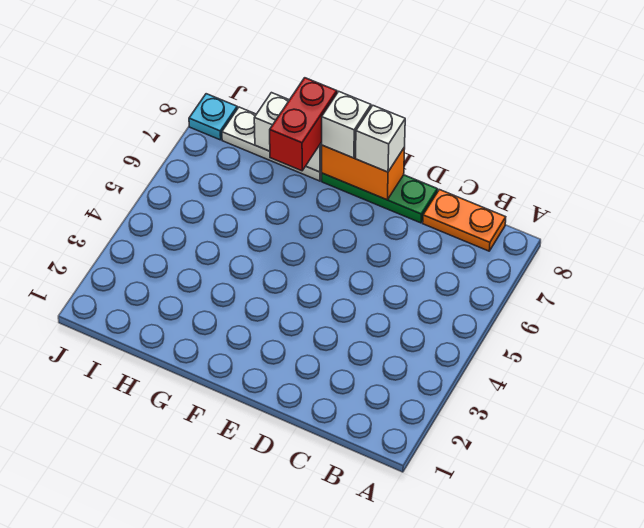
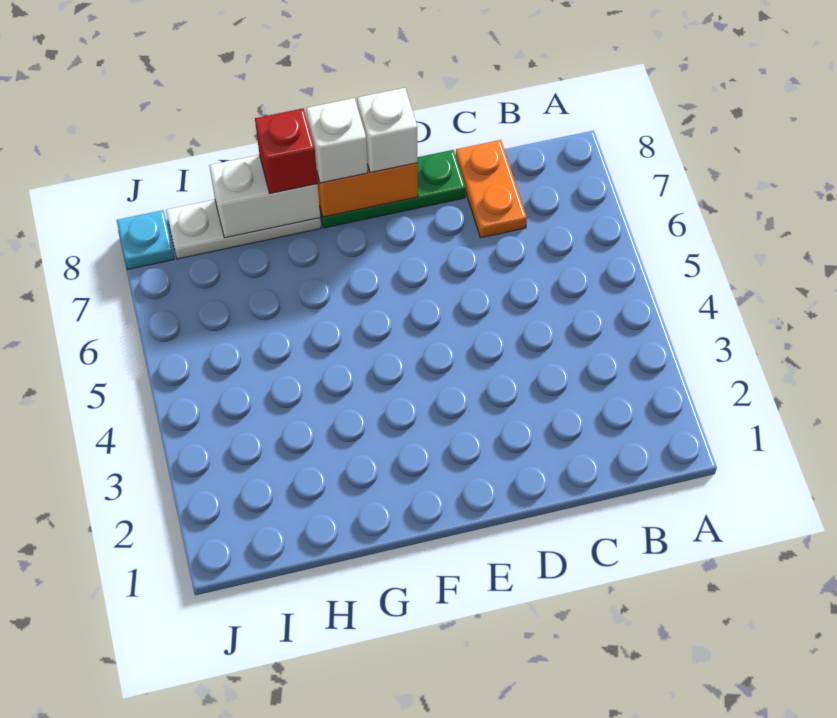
orange plate B8:C8 level 1 -> orange plate C7:C8 level 1
red brick G7:G8 level 3 -> red brick G8 level 3

